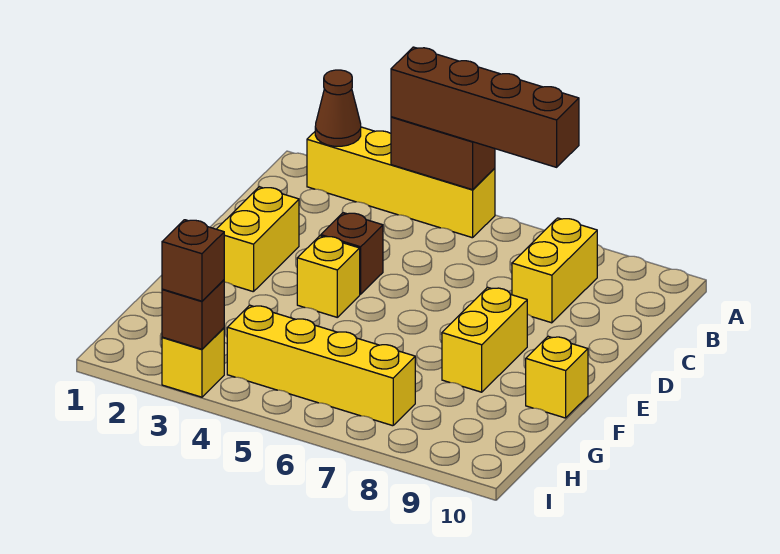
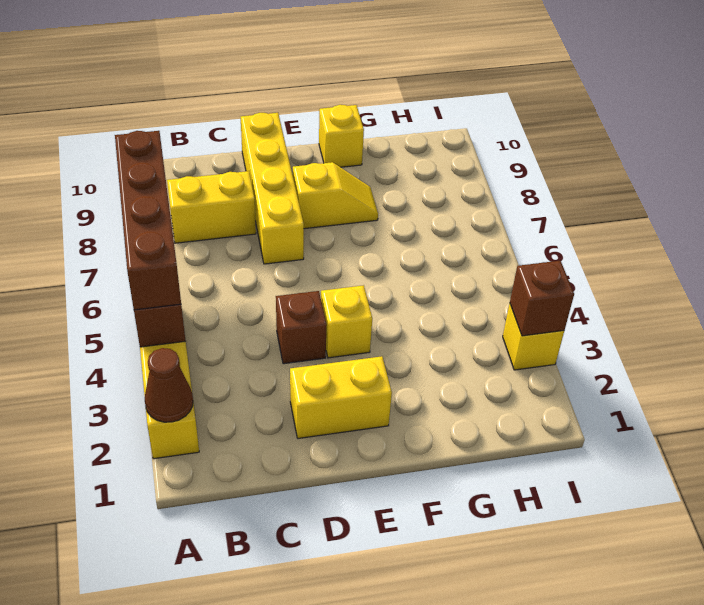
yellow brick E8:F8 level 1 -> yellow slope E8:F8 level 1 top E
yellow brick H4:H7 level 1 -> yellow brick D7:D10 level 1
brown brick I3 level 3 -> none

